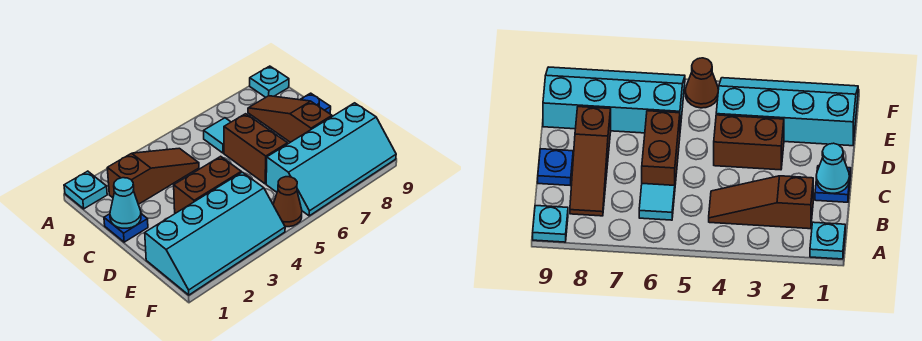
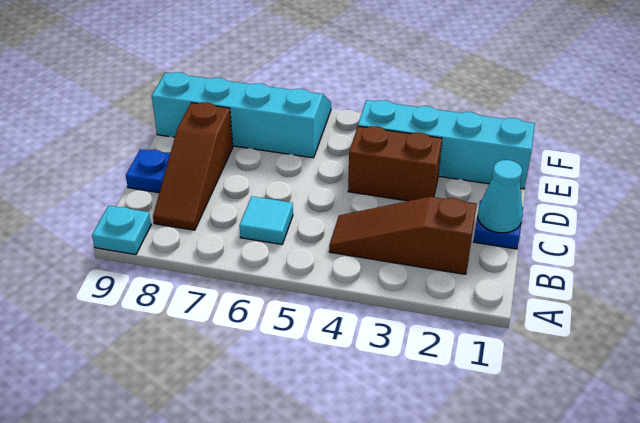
cyan plate A1 level 1 -> none
brown brick C6:D6 level 1 -> none
brown cone F5 level 1 -> none

